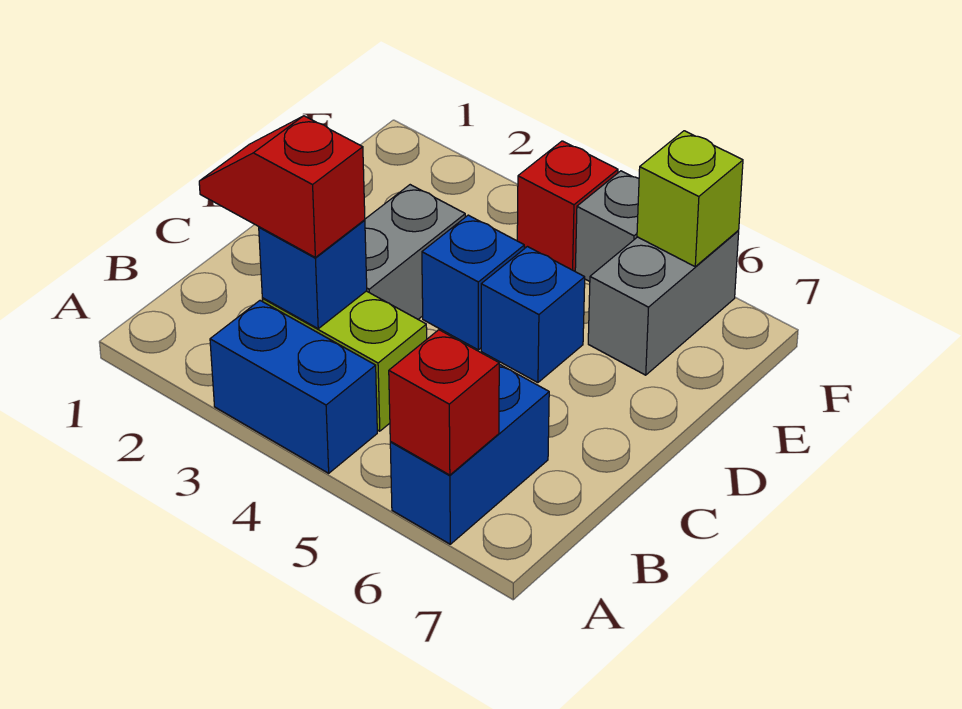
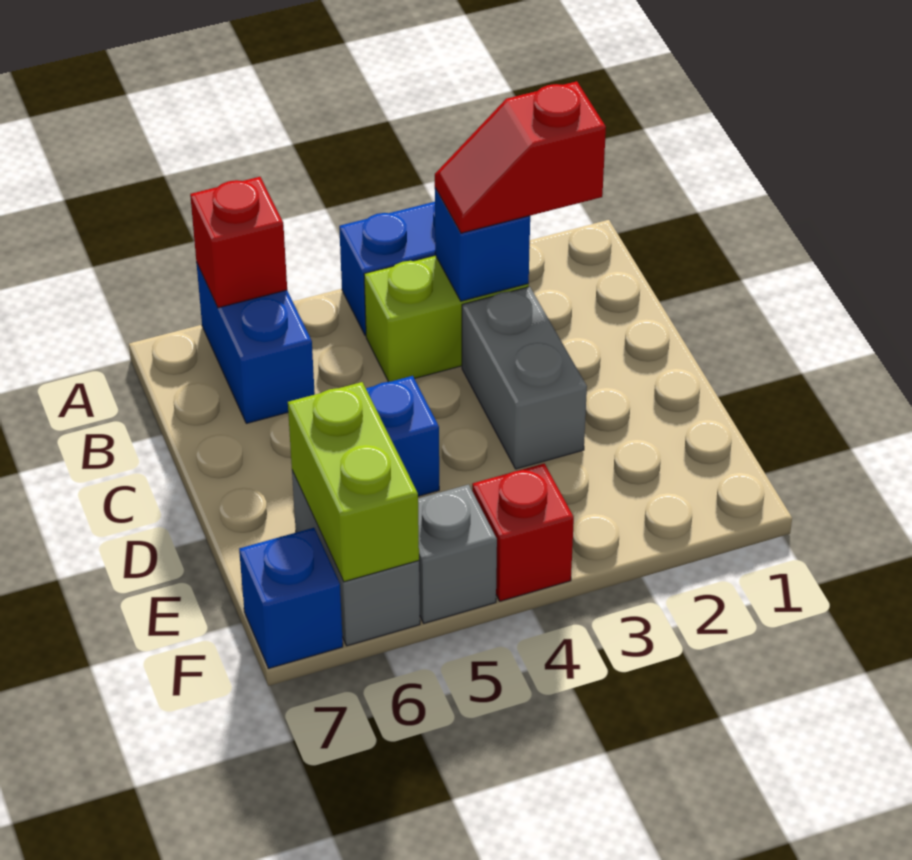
red slope B2:B3 level 3 top 3 -> red slope B2:B3 level 3 top 2
blue brick D4 level 1 -> blue brick F7 level 1
lime brick F6 level 2 -> lime brick E6:F6 level 2

